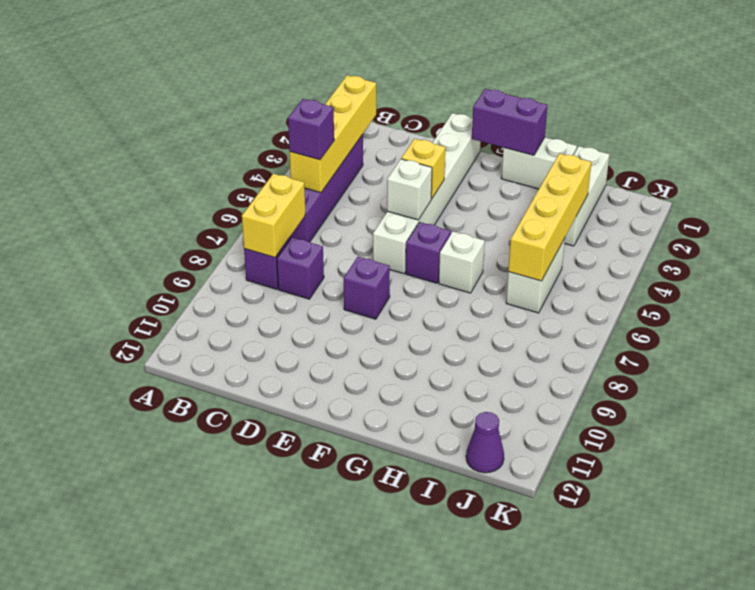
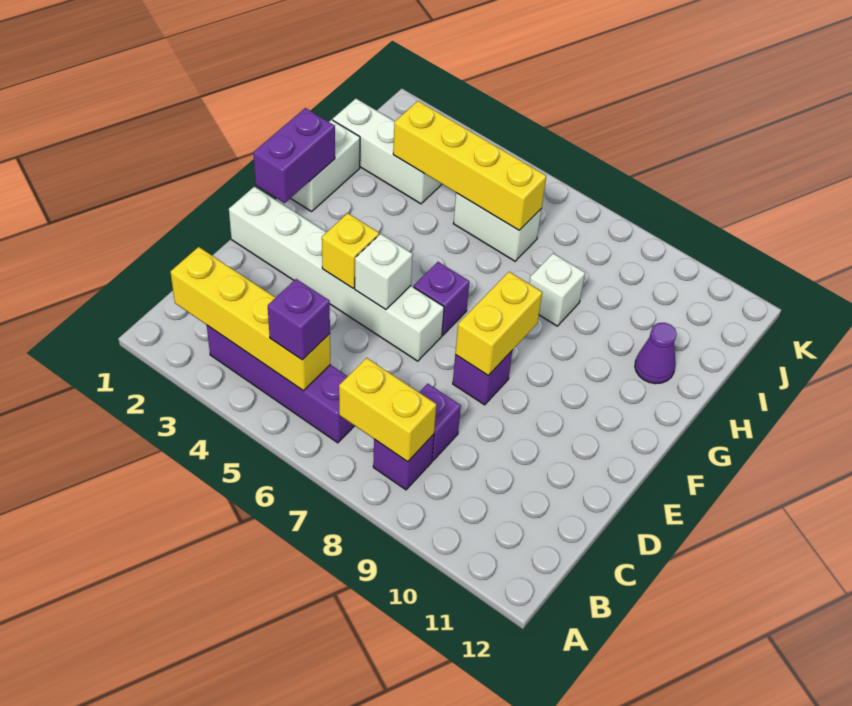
none -> yellow brick E8:F8 level 2
white brick G6 level 1 -> white brick H8 level 1
purple cone J12 level 1 -> purple cone H11 level 1

